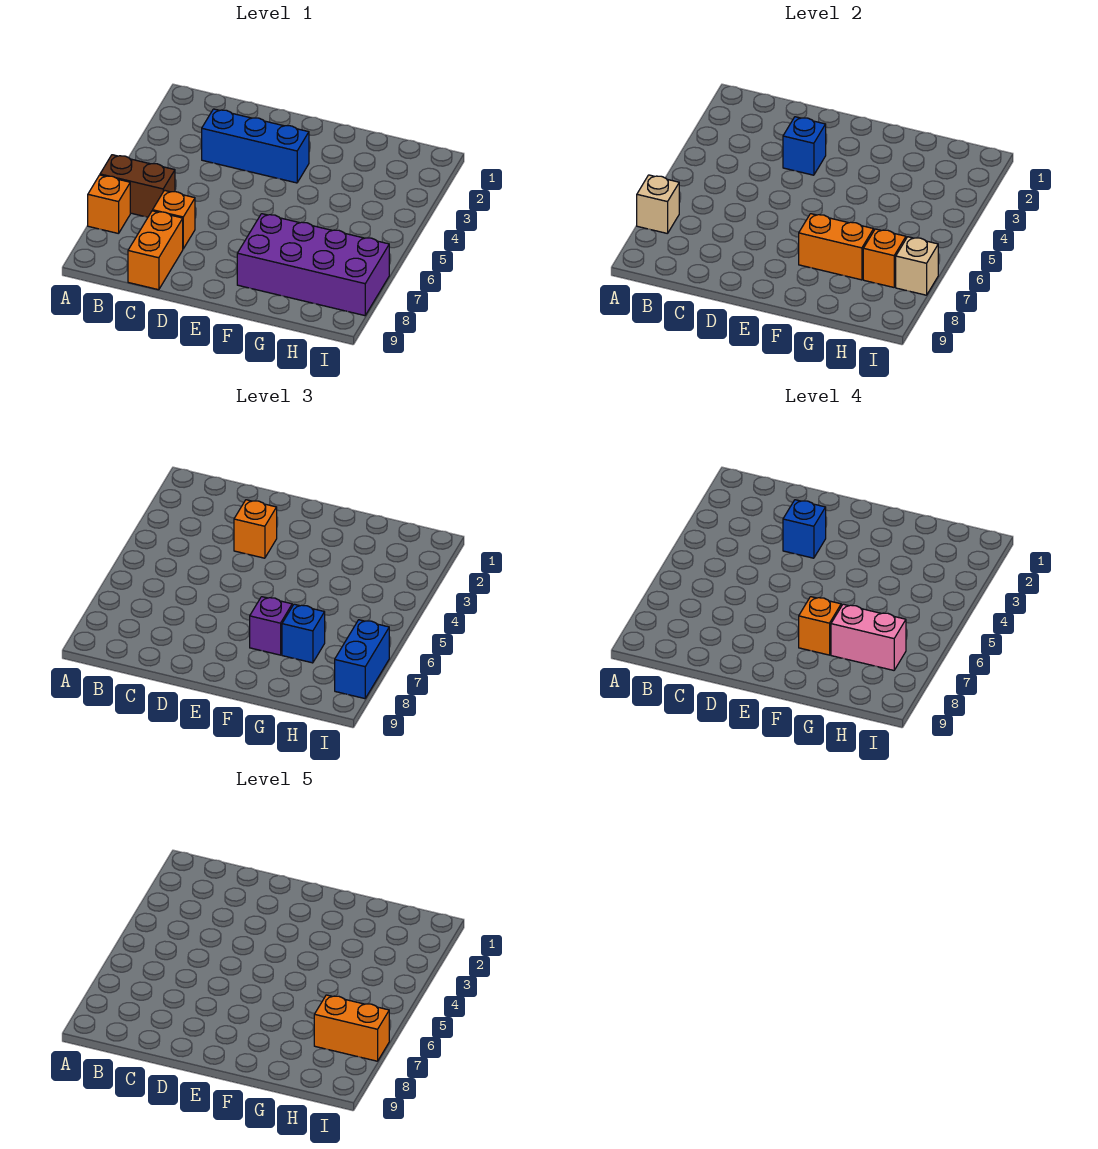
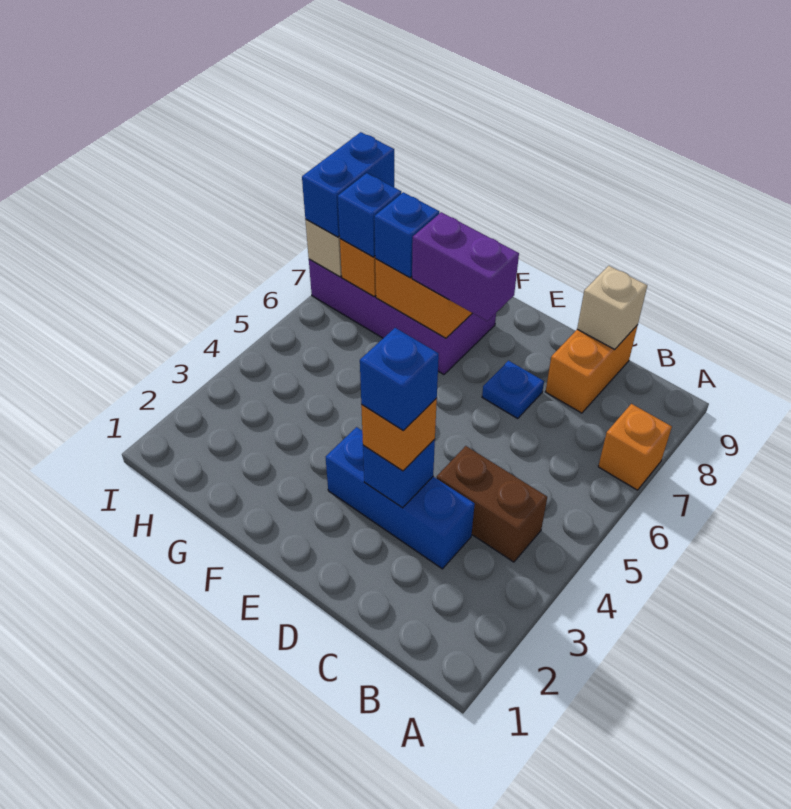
brown brick A6:B6 level 1 -> brown brick B4:C4 level 1
tan brick A7 level 2 -> tan brick C9 level 2
orange brick C7 level 1 -> none
none -> blue plate D7 level 1
purple brick F7 level 3 -> purple brick E7:F7 level 3
orange brick F7 level 4 -> none
pink brick G7:H7 level 4 -> none
none -> blue brick H7 level 3
orange brick H7:I7 level 5 -> none

